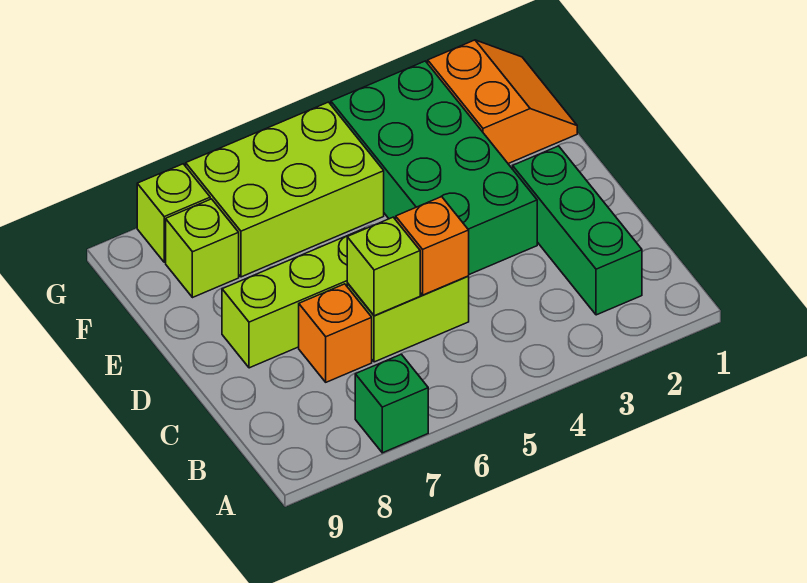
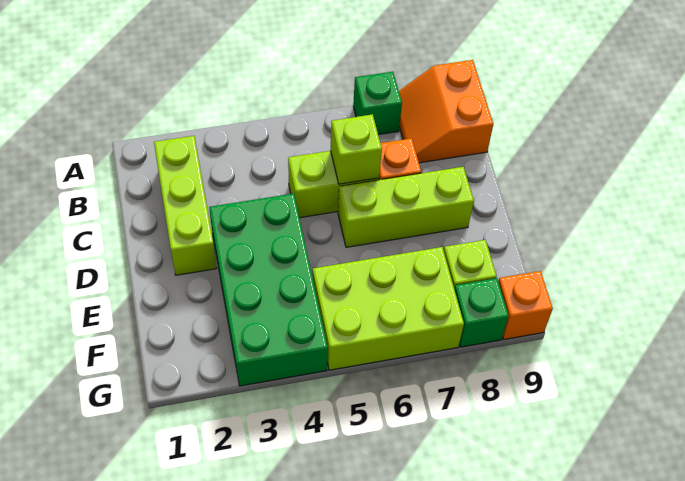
green brick B2:D2 level 1 -> lime brick B2:D2 level 1
orange brick C5 level 2 -> orange brick G9 level 1
orange slope F1:G2 level 1 top 2 -> orange slope A8:B9 level 1 top 9
lime brick G8 level 1 -> green brick G8 level 1

